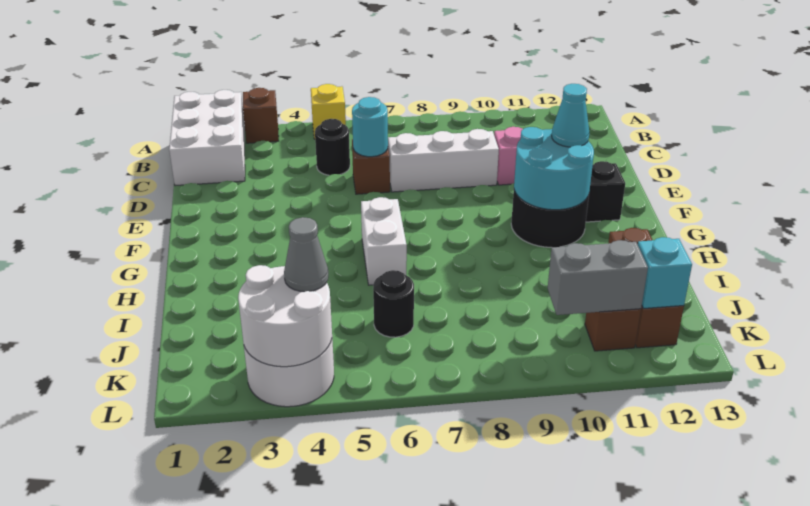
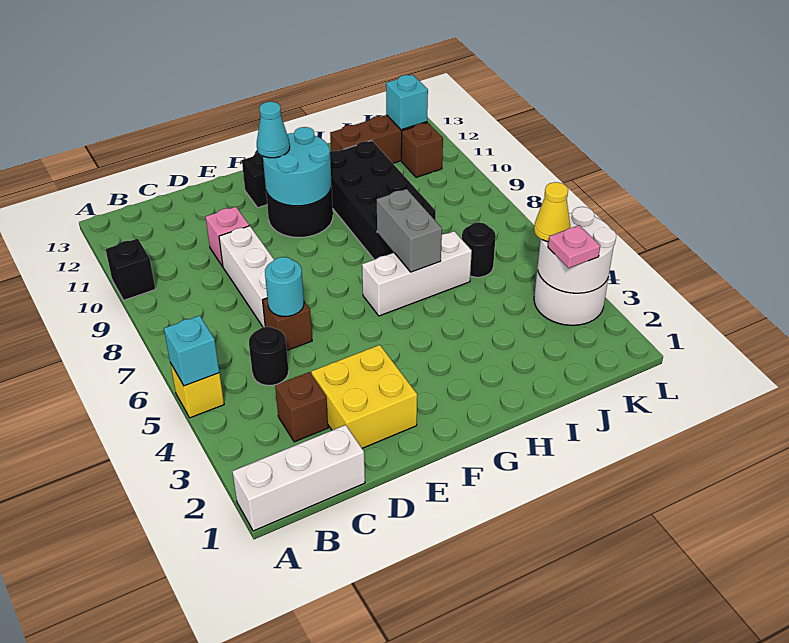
white brick A1:C2 level 1 -> white brick A1:C1 level 1
brown brick A3 level 1 -> brown brick C3 level 1
none -> cyan brick A5 level 2
none -> black brick A10 level 1
none -> yellow brick D2:E3 level 1
white brick G6:H6 level 1 -> white brick G6:I6 level 1
none -> black brick H8:I11 level 1
none -> pink plate K3 level 3
grey cone K4 level 3 -> yellow cone K4 level 3
grey brick K10:K11 level 2 -> grey brick H6:H7 level 2

